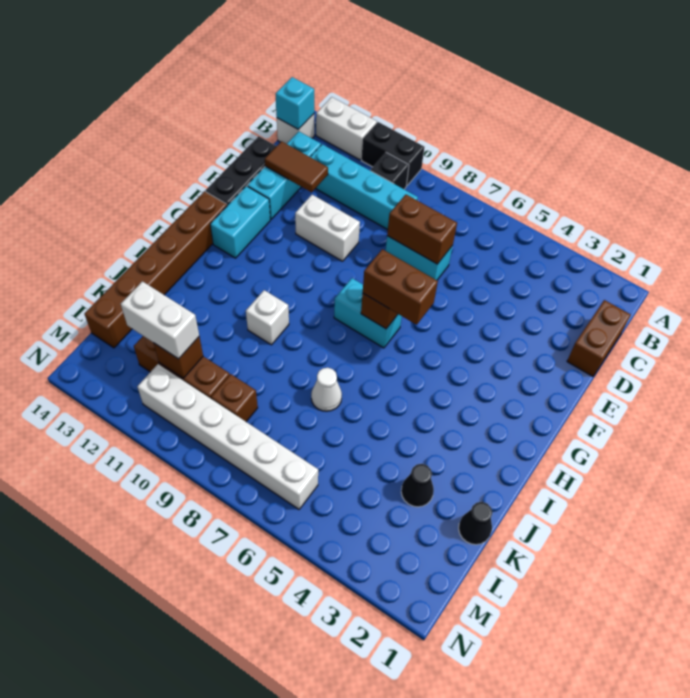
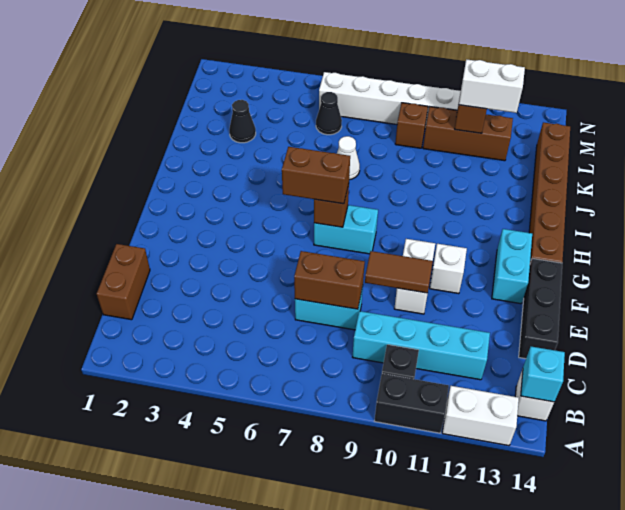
cyan brick C13:E13 level 1 -> none
brown tile D12:D13 level 2 -> brown tile E9:E10 level 2
white brick E10:E11 level 1 -> white brick E10:F10 level 1
white brick I10 level 1 -> white brick F11 level 1
black cone K1 level 1 -> black cone L6 level 1

